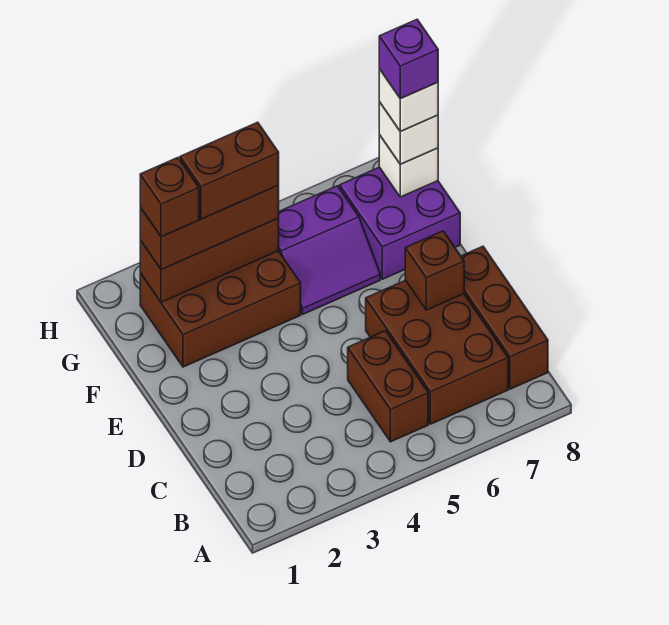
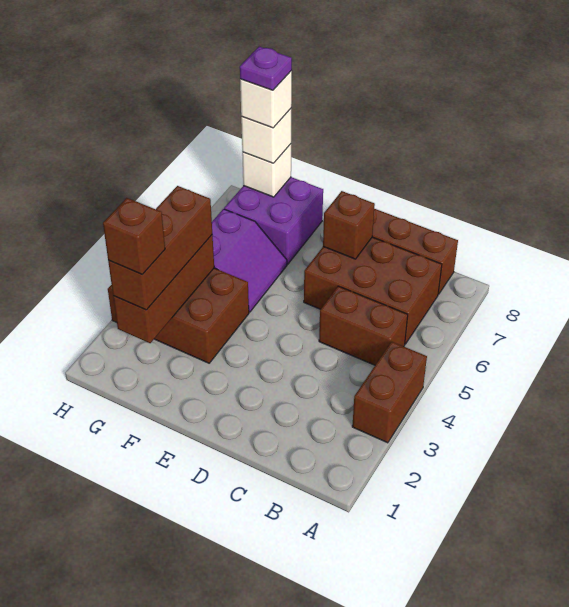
brown brick F2:G4 level 1 -> brown brick F3:H4 level 1
brown brick G3:G4 level 4 -> brown brick A3:A4 level 1
purple brick G8 level 5 -> purple plate G8 level 5

